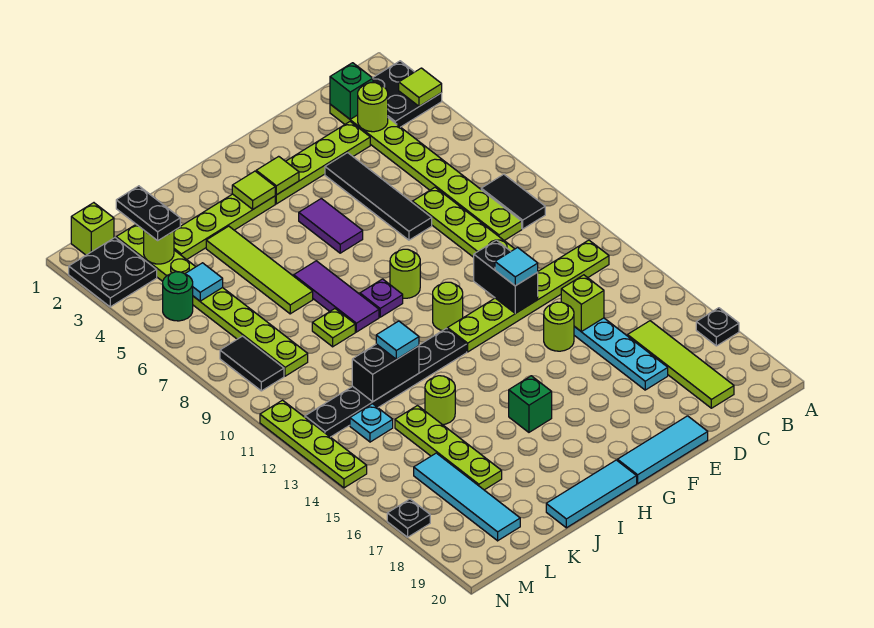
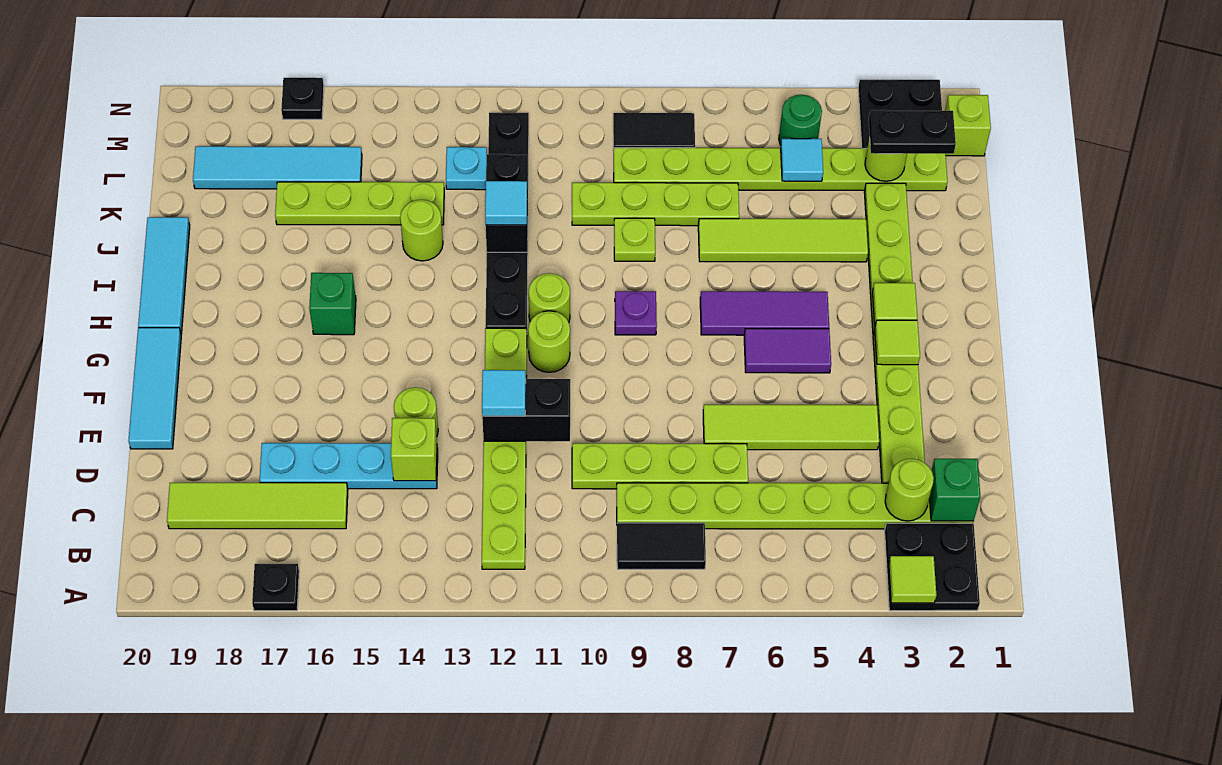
black tile E4:E7 level 1 -> lime tile E4:E7 level 1
lime round brick G9 level 1 -> lime round brick H11 level 1
purple tile I7:I9 level 1 -> purple tile H5:H7 level 1
lime plate N11:N14 level 1 -> lime plate K7:K10 level 1

